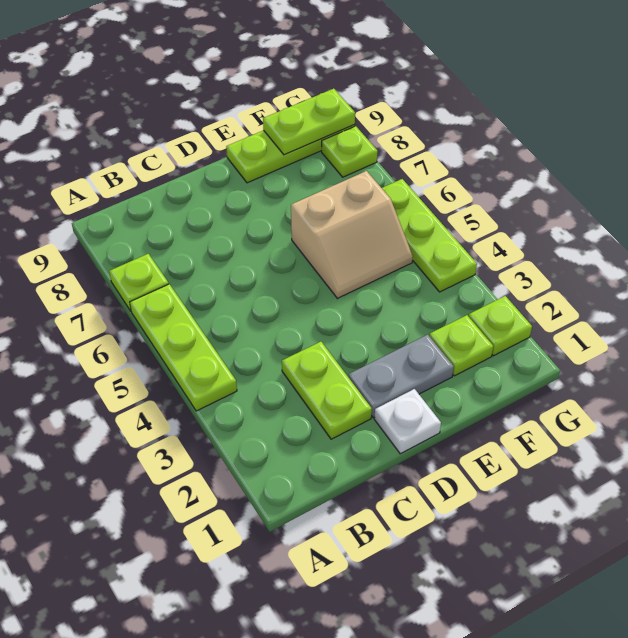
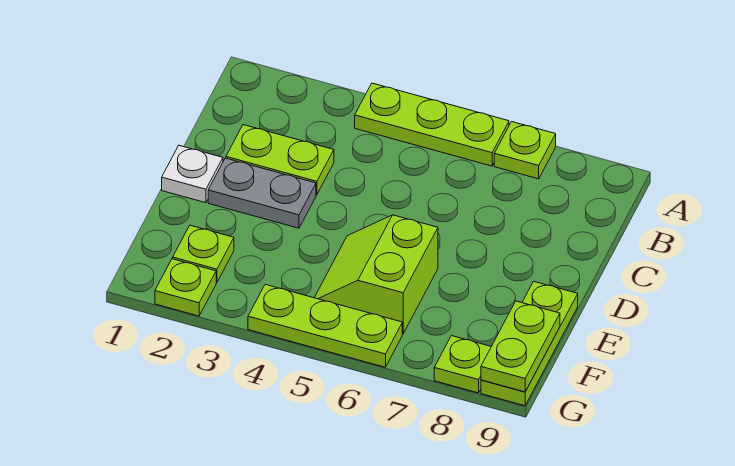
grey plate D2:E2 level 1 -> grey plate D2:D3 level 1
tan slope E5:F6 level 1 top 6 -> lime slope E5:F6 level 1 top 6

